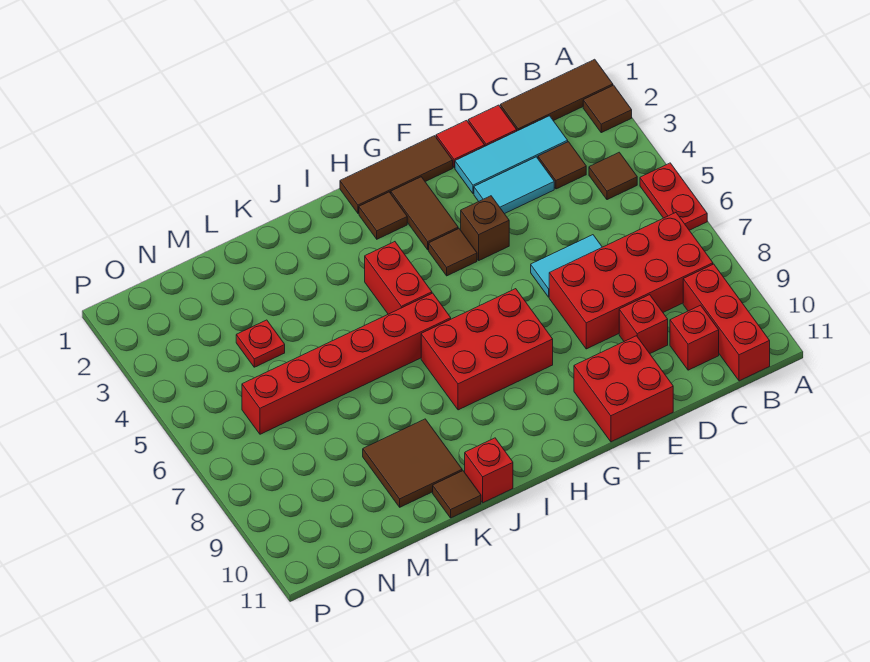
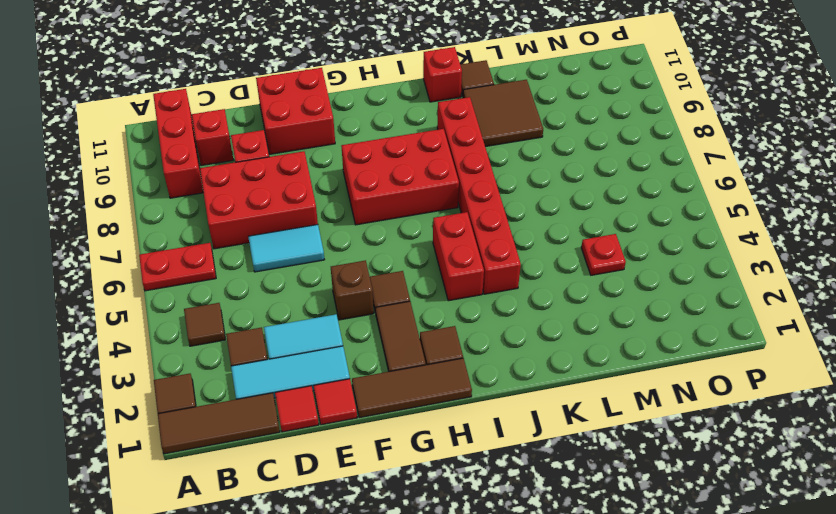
red plate A5:A6 level 1 -> red plate A6:B6 level 1
red brick B7:E8 level 1 -> red brick C7:E8 level 1
red brick I6:N6 level 1 -> red brick J4:J9 level 1

